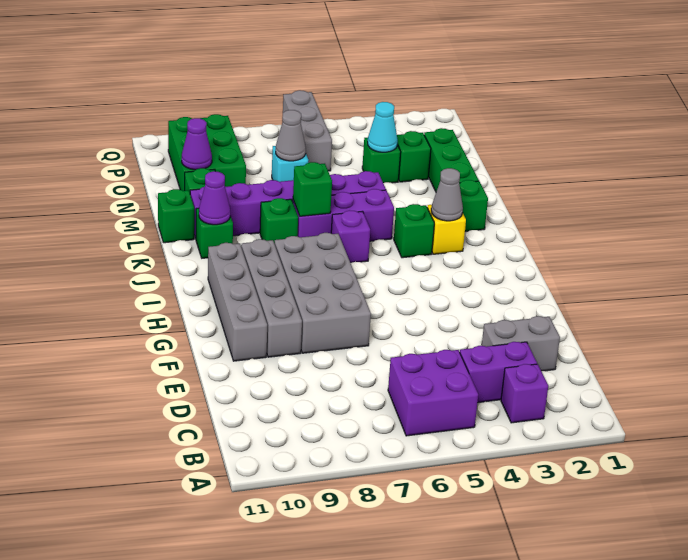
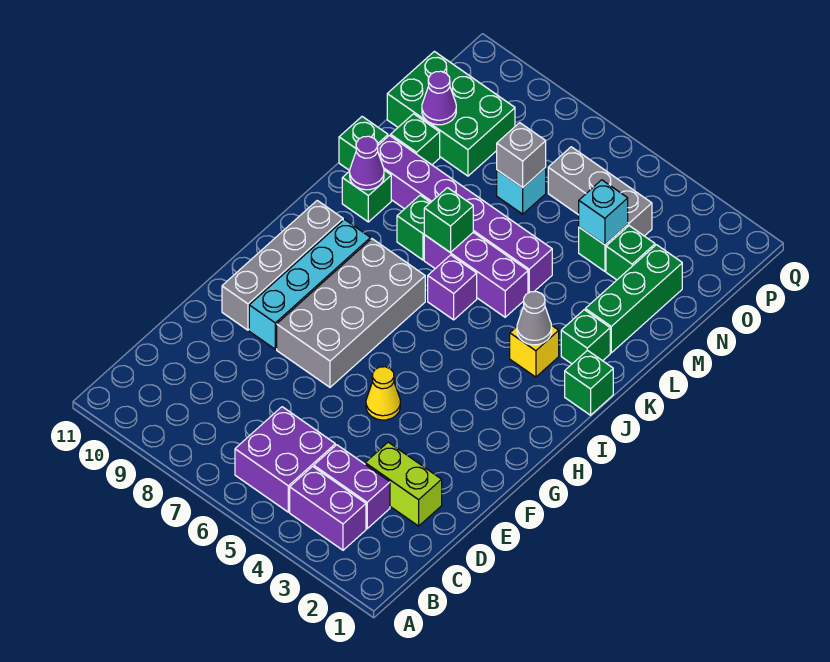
purple brick B3 level 1 -> purple brick B3:B4 level 1
grey brick D2:D3 level 1 -> lime brick D2:D3 level 1
none -> yellow cone F5 level 1
grey brick F9:I9 level 1 -> cyan brick F9:I9 level 1
green brick J4 level 1 -> green brick J1 level 1
cyan cone N4 level 2 -> cyan brick N4 level 2
grey cone N7 level 2 -> grey brick N7 level 2
green brick N9:P10 level 1 -> green brick N9:O11 level 1
grey brick O6:Q6 level 1 -> grey brick O4:O6 level 1

